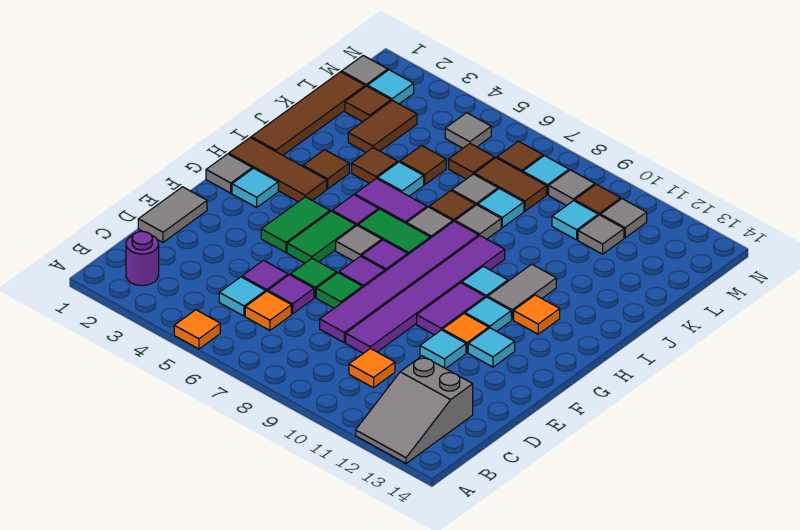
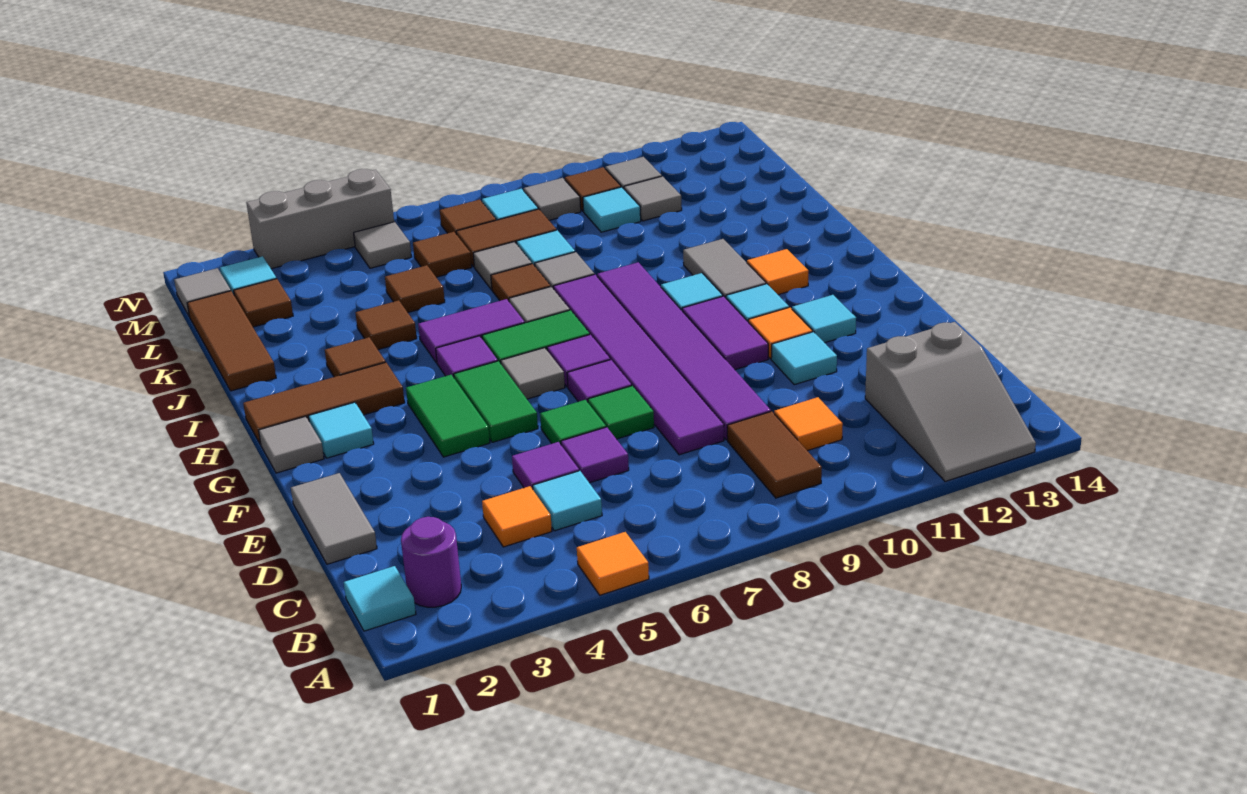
orange tile C6 level 1 -> orange tile C4 level 1
brown tile I1:L1 level 1 -> brown tile J1:L1 level 1
cyan tile J5 level 1 -> cyan tile B1 level 1
brown tile K3:L3 level 1 -> brown tile B9:C9 level 1
none -> grey brick N3:N5 level 1

